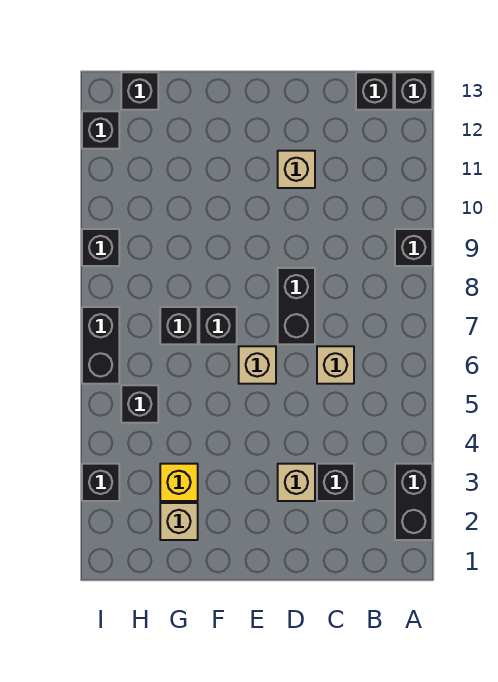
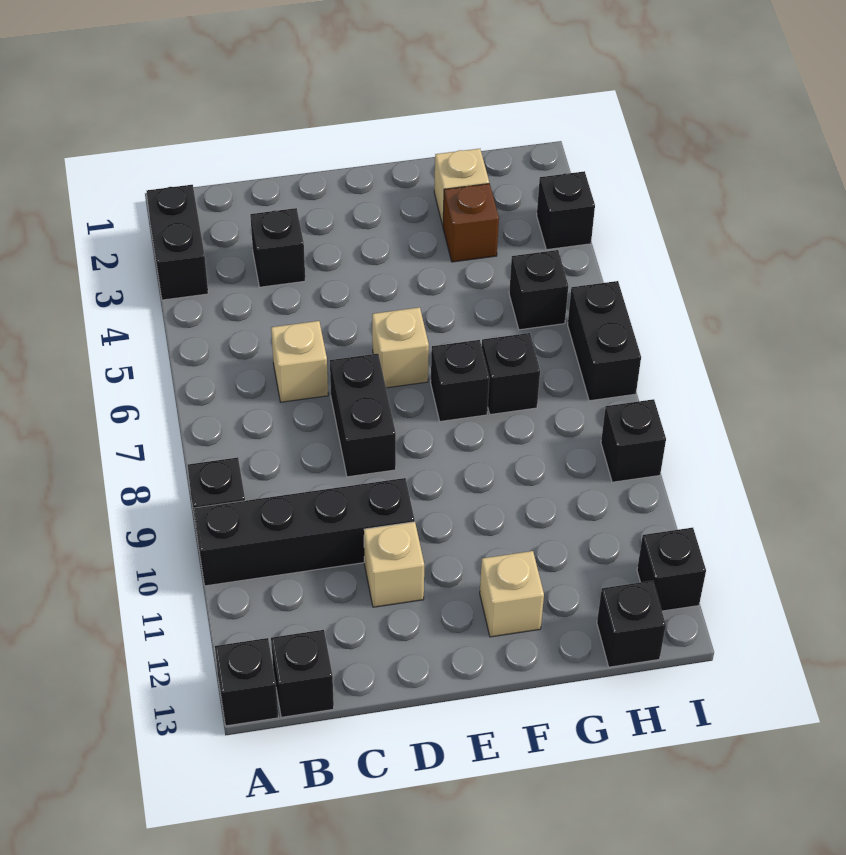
none -> black brick A10:D10 level 1
tan brick D3 level 1 -> tan brick F12 level 1
yellow brick G3 level 1 -> brown brick G3 level 1

